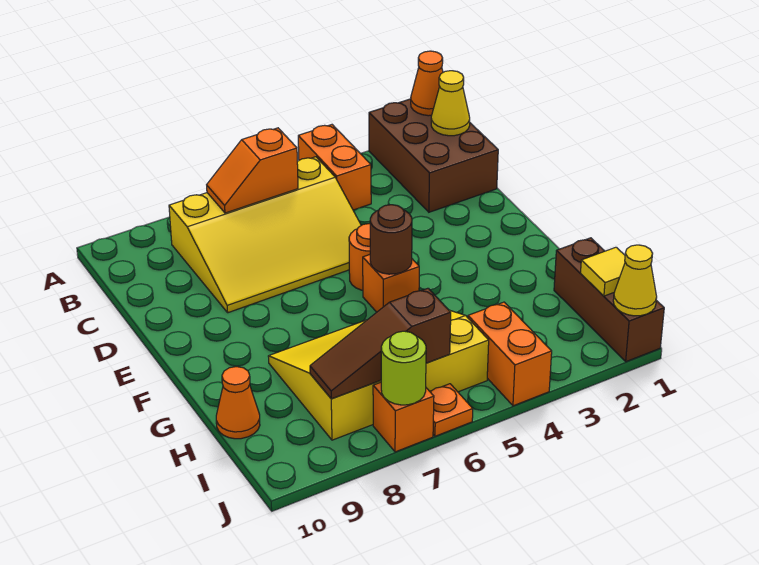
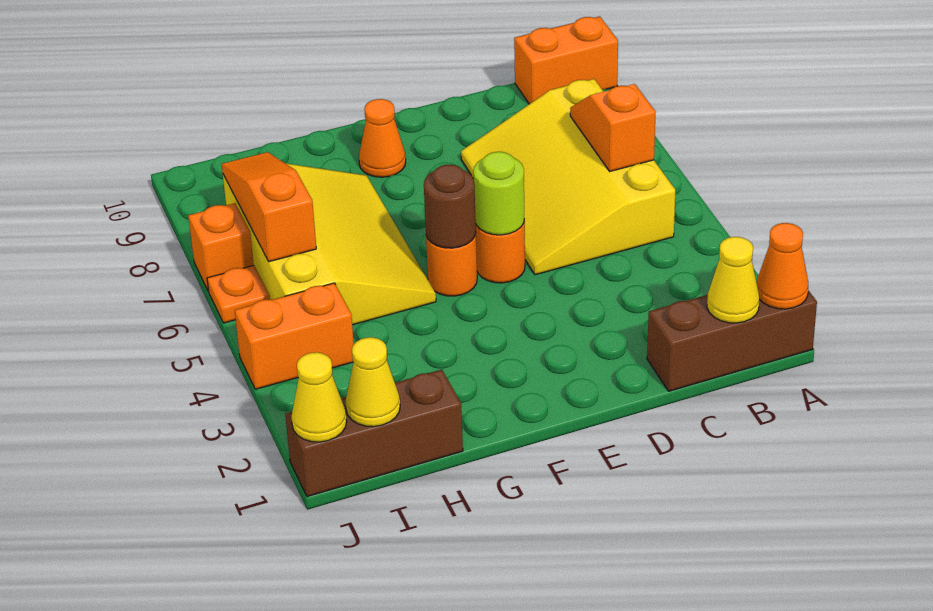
brown brick A1:C2 level 1 -> brown brick A1:C1 level 1
orange brick A4:B4 level 1 -> orange brick A10:B10 level 1
orange brick F5 level 1 -> orange round brick F5 level 1
orange cone H10 level 1 -> orange cone F9 level 1
yellow tile I1 level 2 -> yellow cone I1 level 2
brown slope I6:I8 level 2 top 6 -> orange slope I6:I8 level 2 top 6
lime round brick J7 level 2 -> lime round brick E5 level 2

